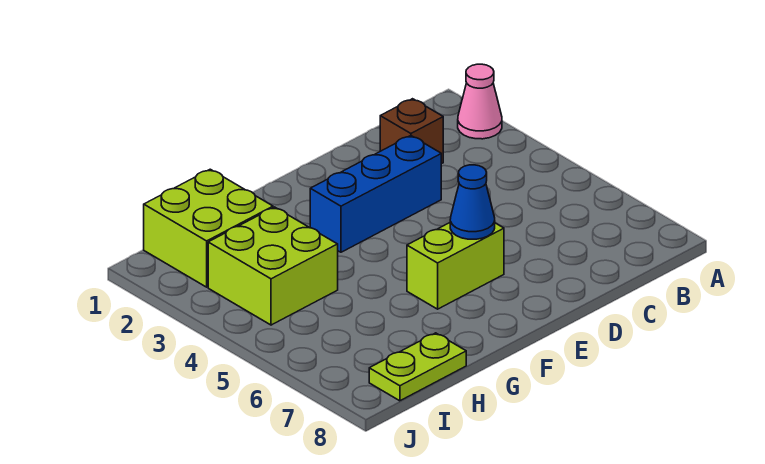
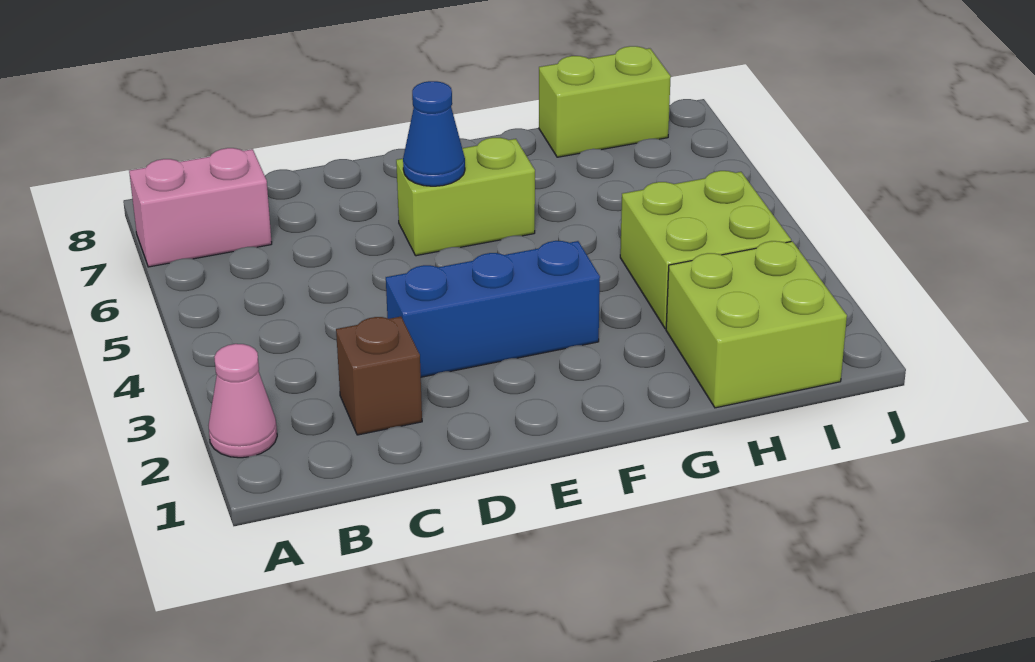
none -> pink brick A7:B7 level 1
lime plate H8:I8 level 1 -> lime brick H8:I8 level 1

